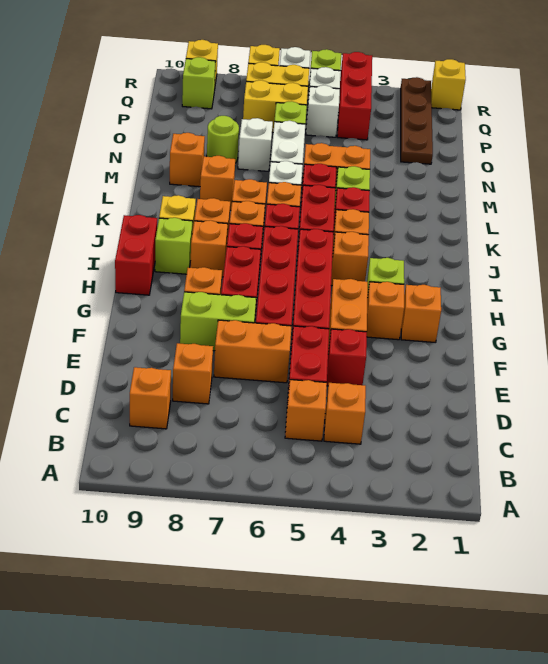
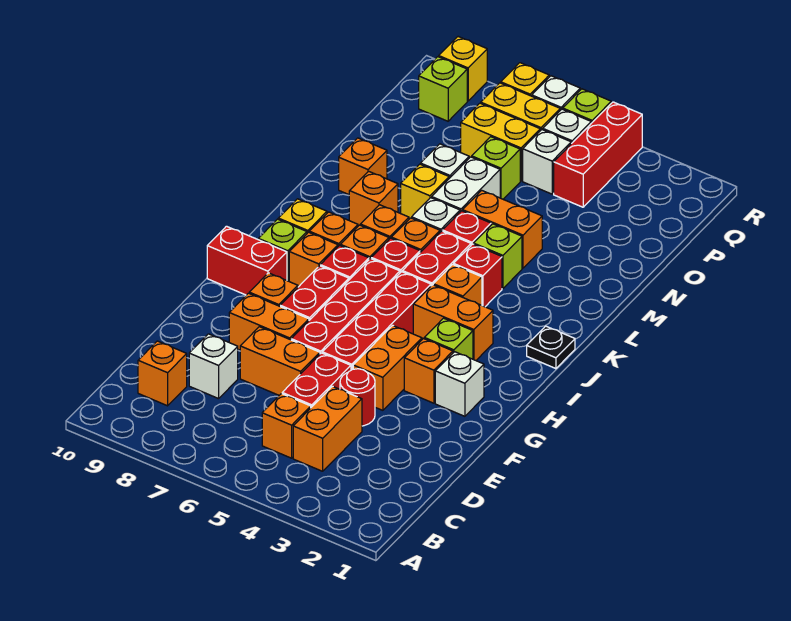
orange brick C4 level 1 -> orange brick C4:D4 level 1
orange brick D8 level 1 -> white brick D8 level 1
red brick E4 level 1 -> red round brick E4 level 1
lime brick F7:F8 level 1 -> orange brick F7:F8 level 1
orange brick G2 level 1 -> white brick G2 level 1
red brick H10:I10 level 1 -> red brick H9:H10 level 1
orange brick I4 level 1 -> orange brick I3:I4 level 1
none -> black plate J1 level 1
lime round brick N8 level 1 -> none
brown plate O2:R2 level 1 -> none
yellow brick R1 level 1 -> yellow brick M7 level 1

